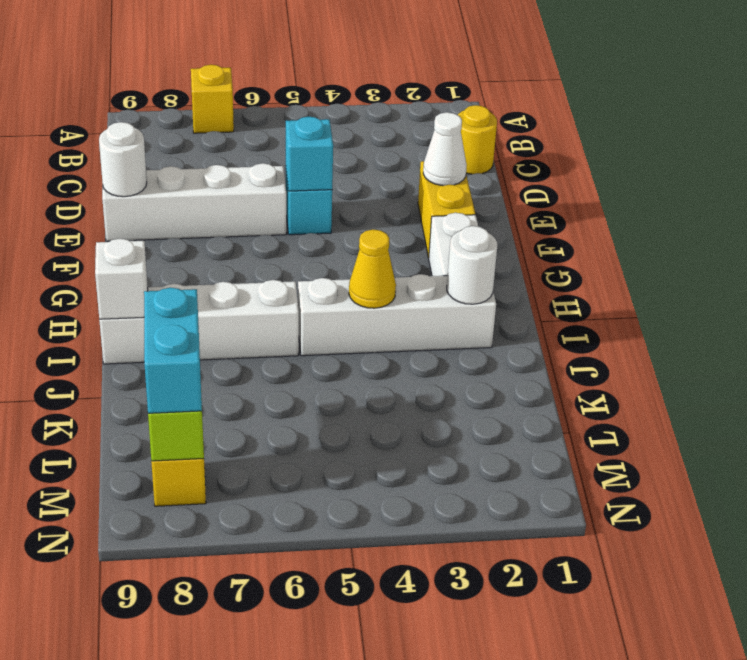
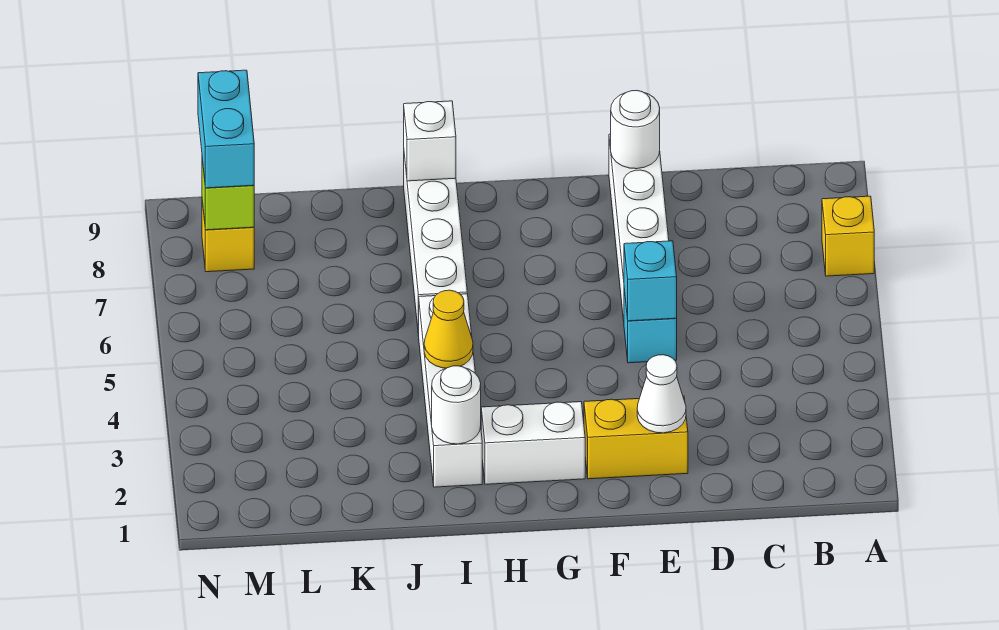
yellow round brick C1 level 1 -> none
cyan brick L8:M8 level 3 -> cyan brick M8:M9 level 3

